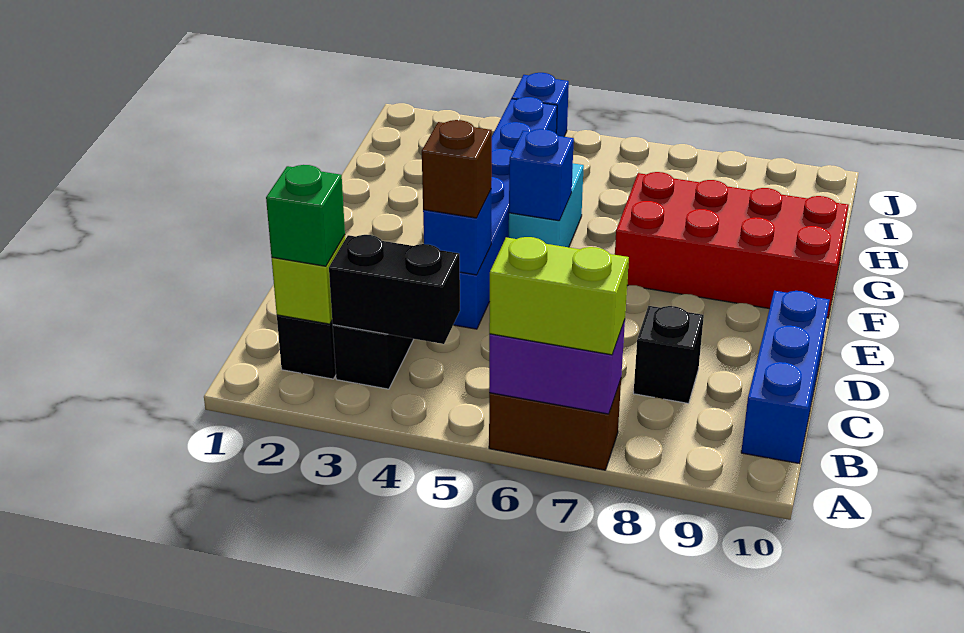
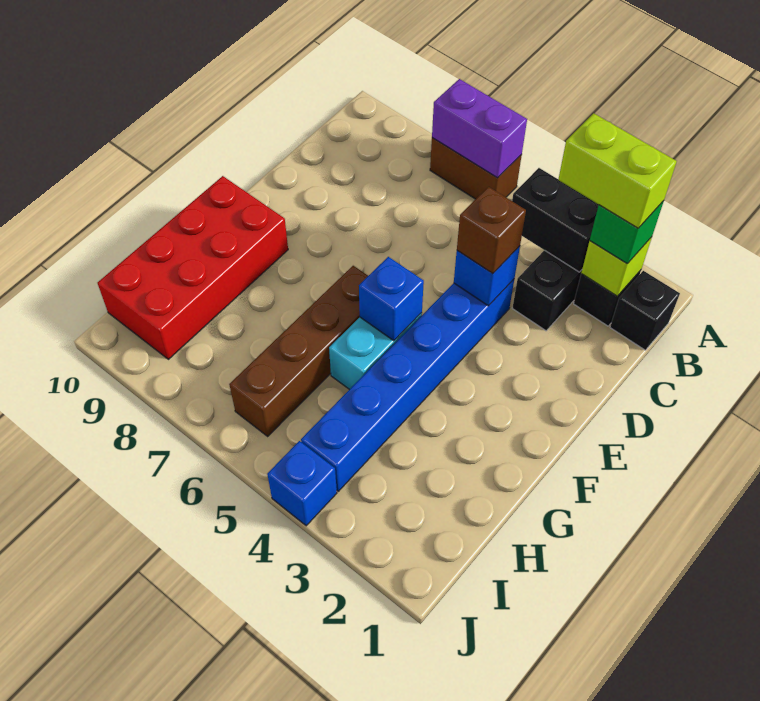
lime brick A6:A7 level 3 -> lime brick B2:B3 level 4
blue brick B10:D10 level 1 -> none
black brick C8 level 1 -> black brick B1 level 1
none -> brown brick F6:I6 level 1
red brick F7:G10 level 1 -> red brick F9:I10 level 1

